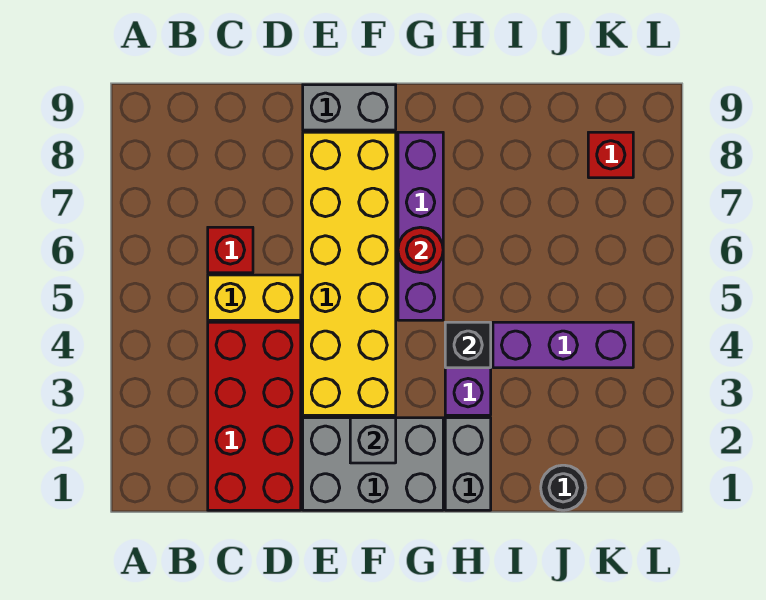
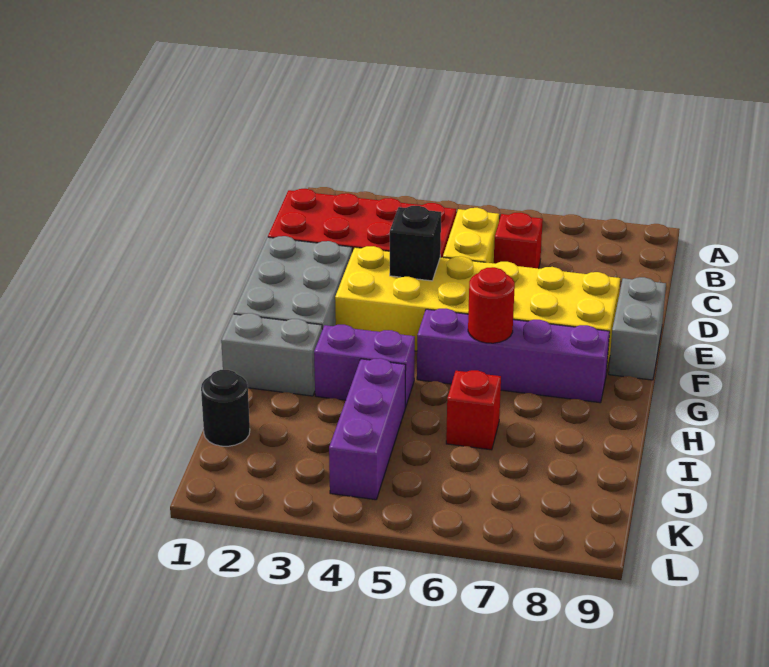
grey brick F2 level 2 -> none
black brick H4 level 2 -> black brick E4 level 2
red brick K8 level 1 -> red brick I6 level 1

